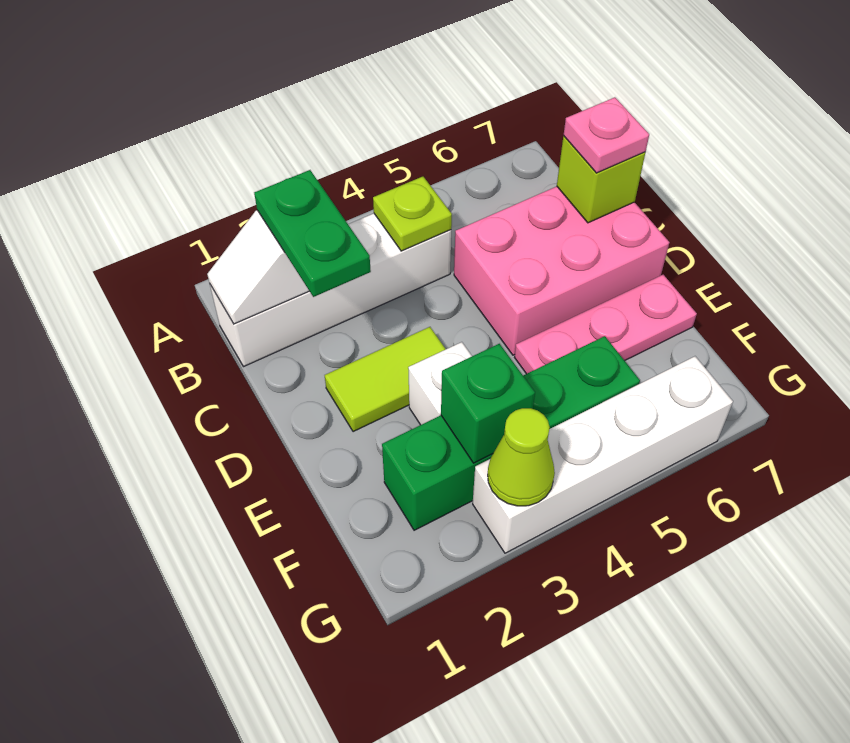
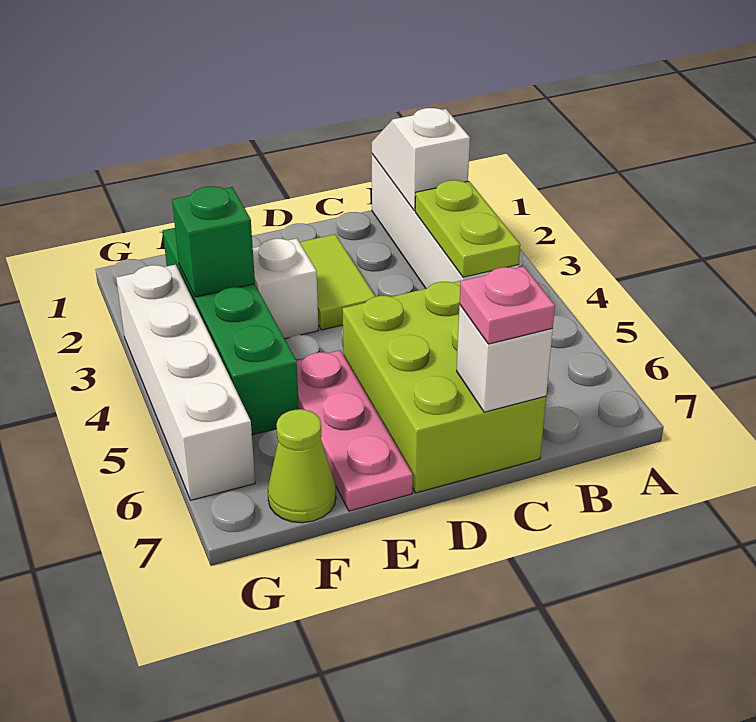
green plate B2:C2 level 3 -> none
lime plate B4 level 2 -> lime plate B3:B4 level 2
pink brick C5:D7 level 1 -> lime brick C5:D7 level 1
lime brick C7 level 2 -> white brick C7 level 2
lime cone G3 level 2 -> lime cone F7 level 1

